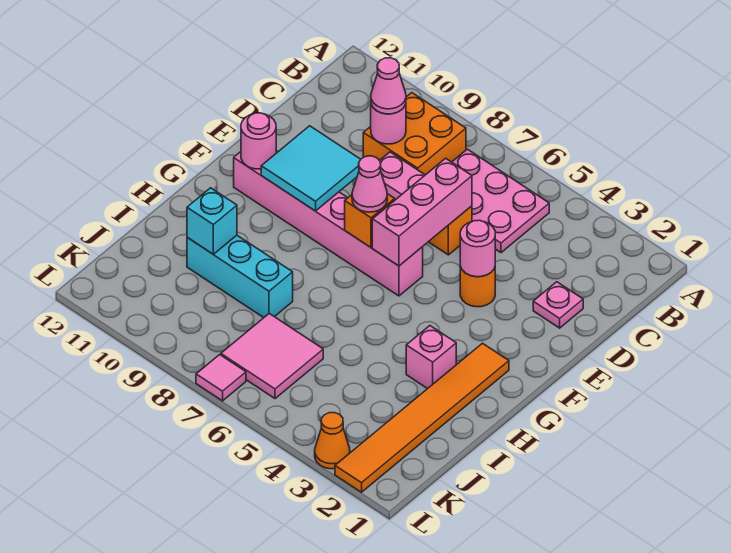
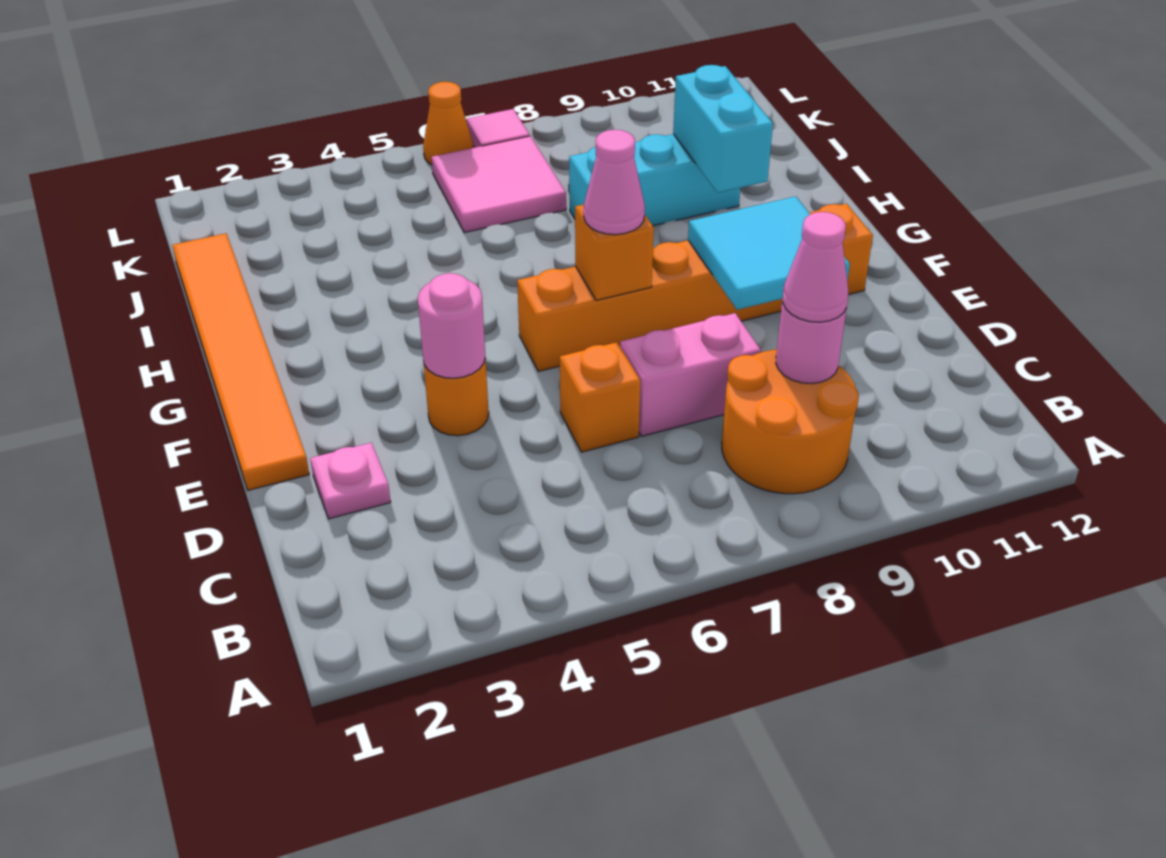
pink plate B5:C7 level 1 -> none
orange brick B8:C9 level 1 -> orange round brick B8:C9 level 1
pink brick D6:F6 level 2 -> none
pink brick F6:F11 level 1 -> orange brick F6:F11 level 1
pink round brick F11 level 2 -> none
orange tile G2:L2 level 1 -> orange tile E1:J1 level 1
pink brick H3 level 1 -> none
cyan brick I10 level 2 -> cyan brick H10:I10 level 2
orange cone L3 level 1 -> orange cone L6 level 1

